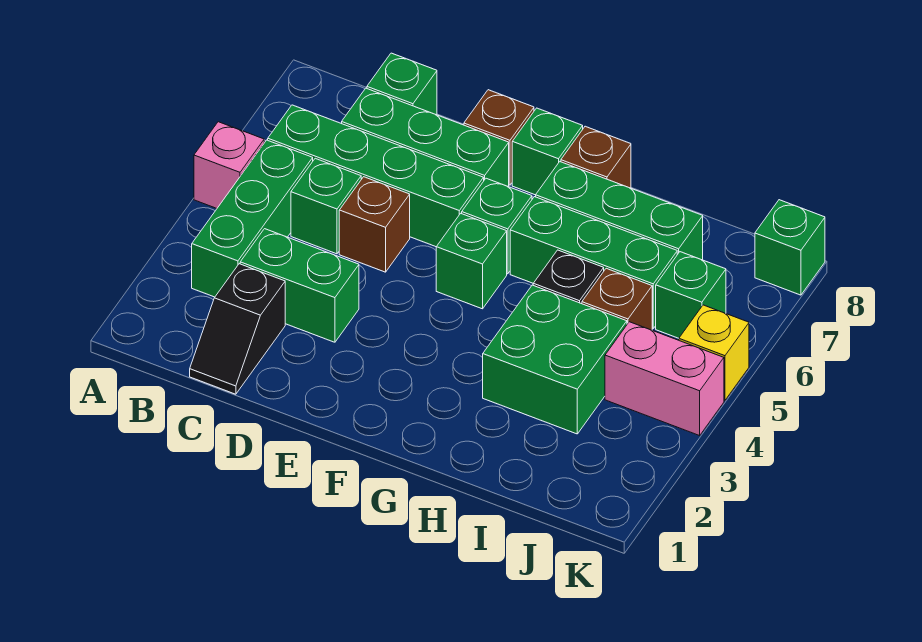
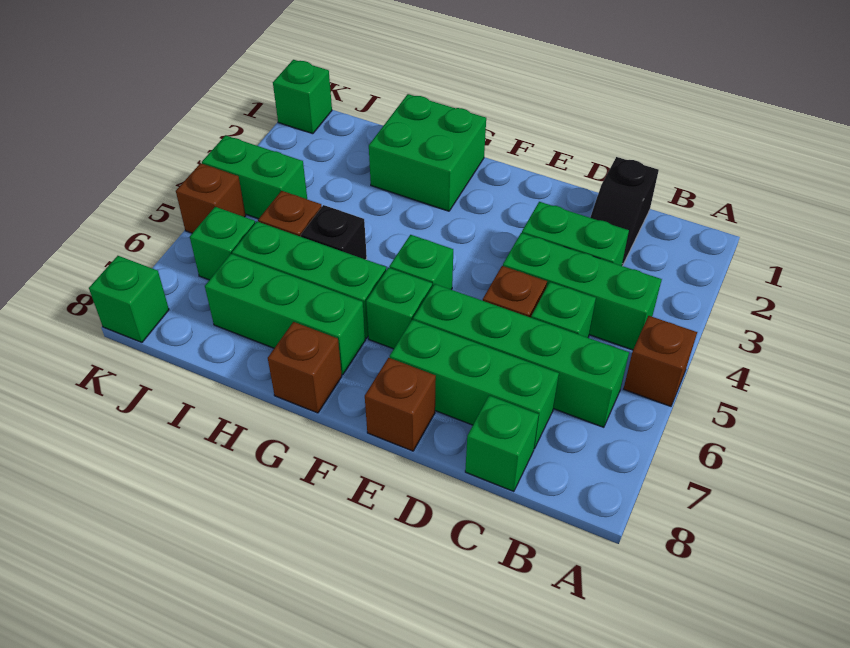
pink brick A5 level 1 -> brown brick A5 level 1
green brick B3:B5 level 1 -> green brick B4:D4 level 1
black slope C1:C2 level 1 top 2 -> black slope C1:C2 level 1 top 1
green brick F8 level 1 -> green brick K1 level 1
green brick H3:I4 level 1 -> green brick G1:H2 level 1
pink brick J4:K4 level 1 -> green brick J4:K4 level 1
yellow brick K5 level 1 -> brown brick K5 level 1

